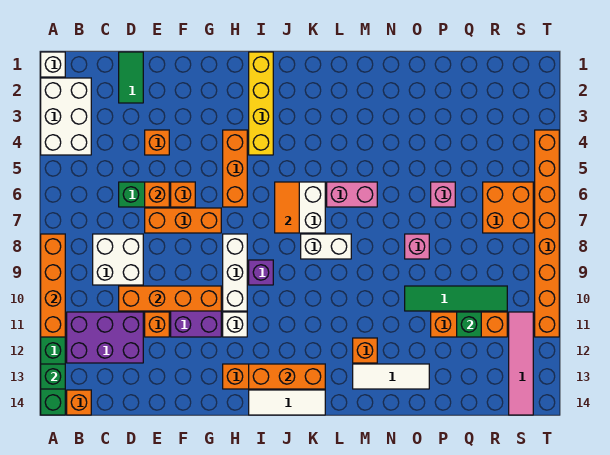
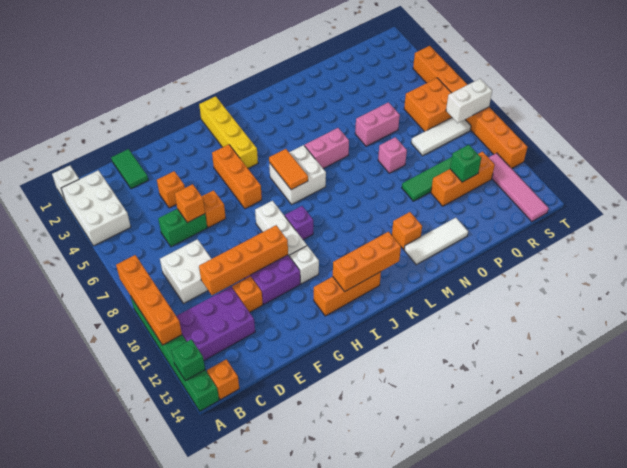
orange brick E7:G7 level 1 -> none
white tile I14:K14 level 1 -> white tile Q8:S8 level 1
white brick K8:L8 level 1 -> white brick S8:T8 level 2
pink brick P6 level 1 -> pink brick O6:P6 level 1

